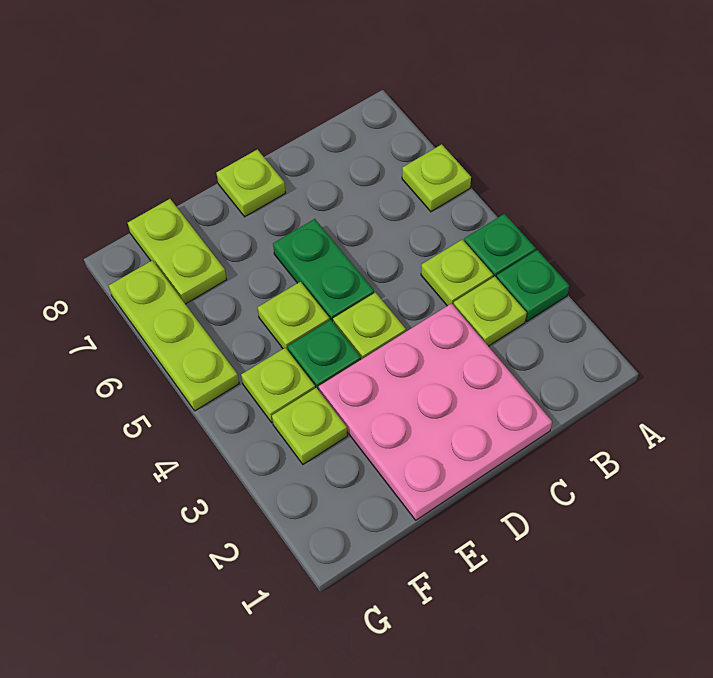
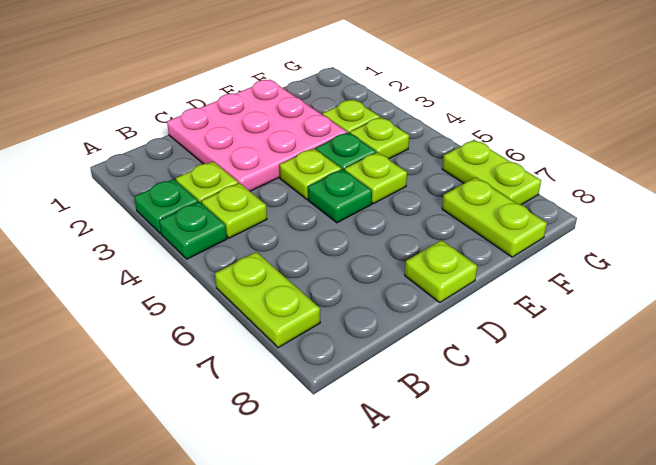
lime plate A6 level 1 -> lime plate A6:A7 level 1
green plate D5:D6 level 1 -> green plate D5 level 1
lime plate G5:G7 level 1 -> lime plate G6:G7 level 1

